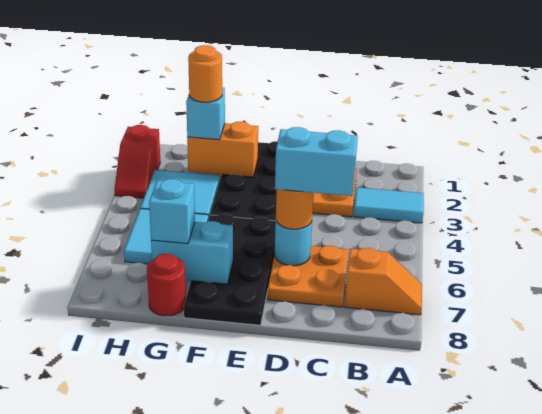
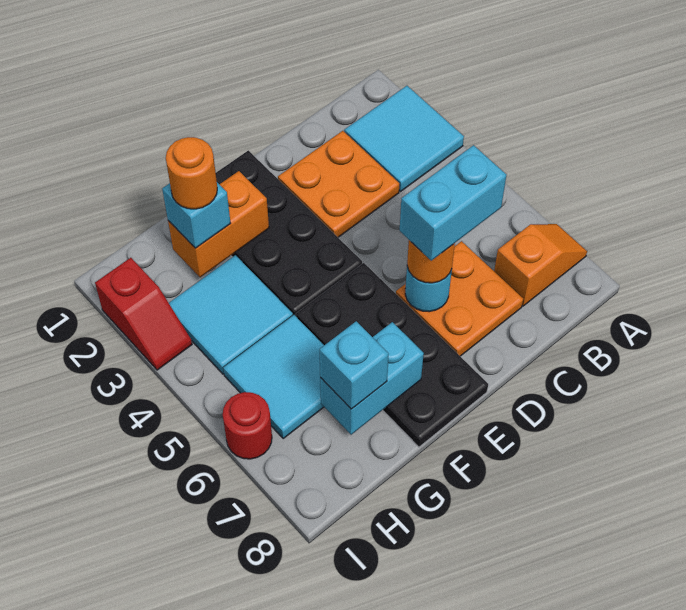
cyan tile A3:B3 level 1 -> cyan tile A2:B3 level 1
red round brick G8 level 1 -> red round brick I6 level 1

